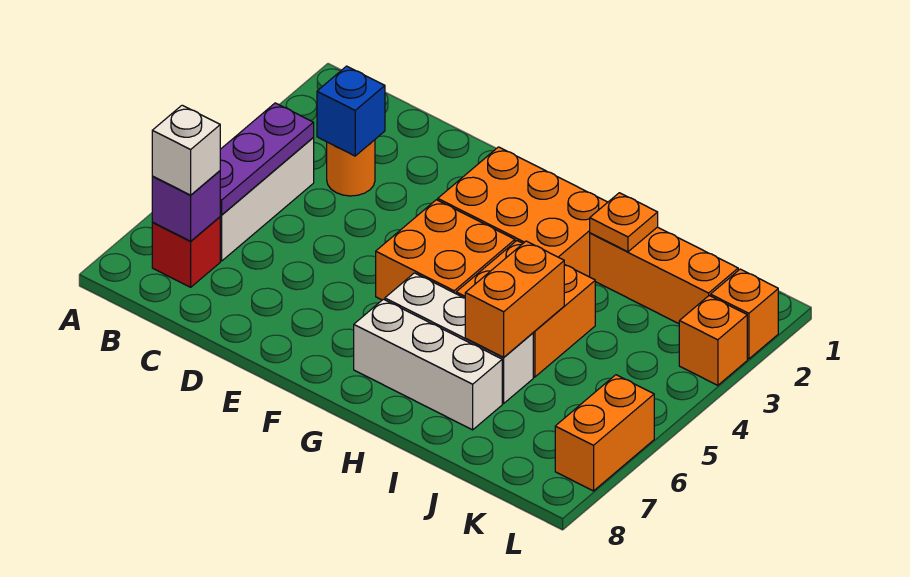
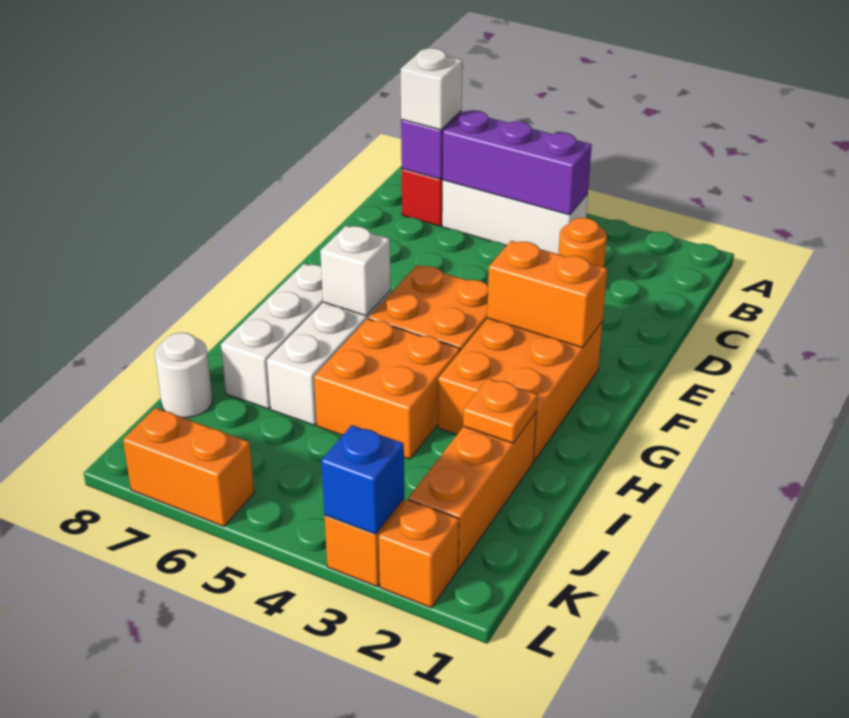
purple plate B4:B6 level 2 -> purple brick B4:B6 level 2
blue brick C3 level 2 -> blue brick L3 level 2
none -> white brick G6 level 2
orange brick I5:I6 level 2 -> orange brick F2:F3 level 2
none -> white round brick J8 level 1

